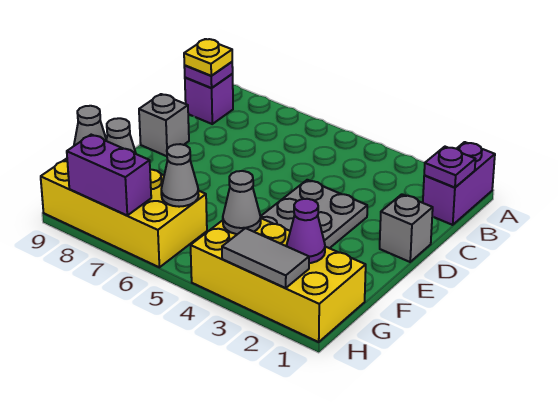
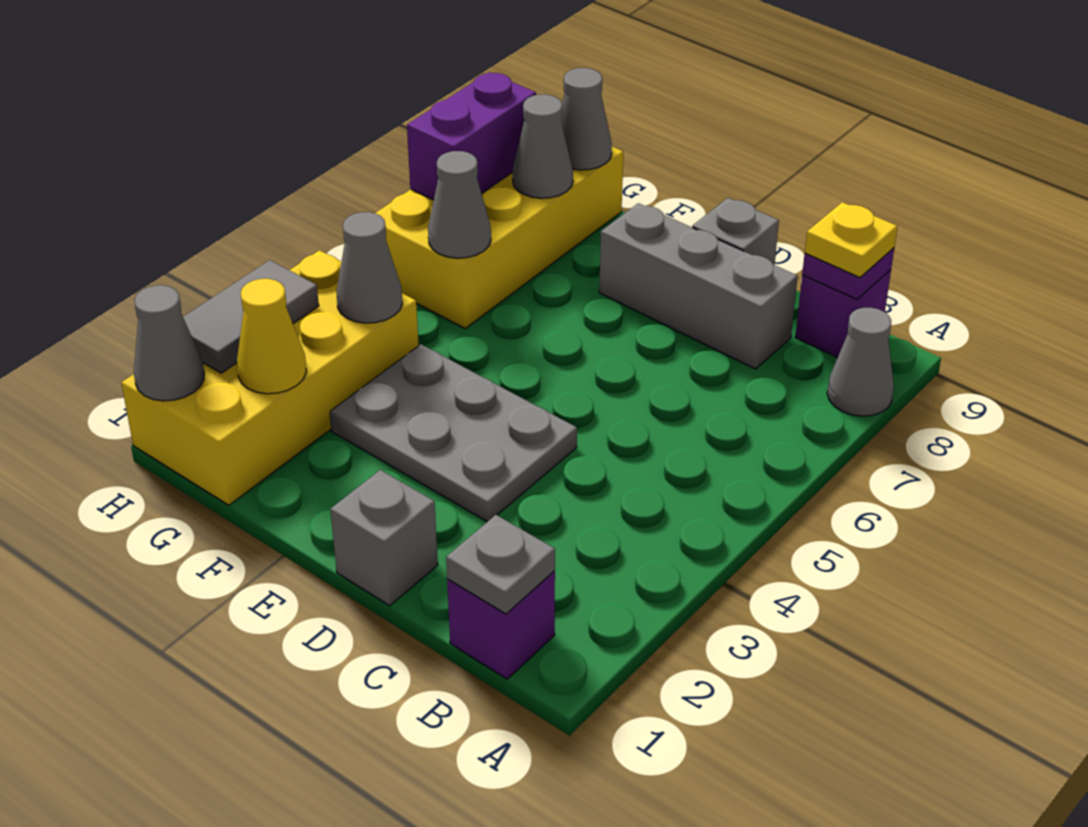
purple brick A1:B1 level 1 -> purple brick B1 level 1
none -> grey cone A8 level 1
purple plate B1 level 2 -> grey plate B1 level 2
none -> grey brick C8:E8 level 1
purple cone G2 level 2 -> yellow cone G2 level 2
none -> grey cone H1 level 2

